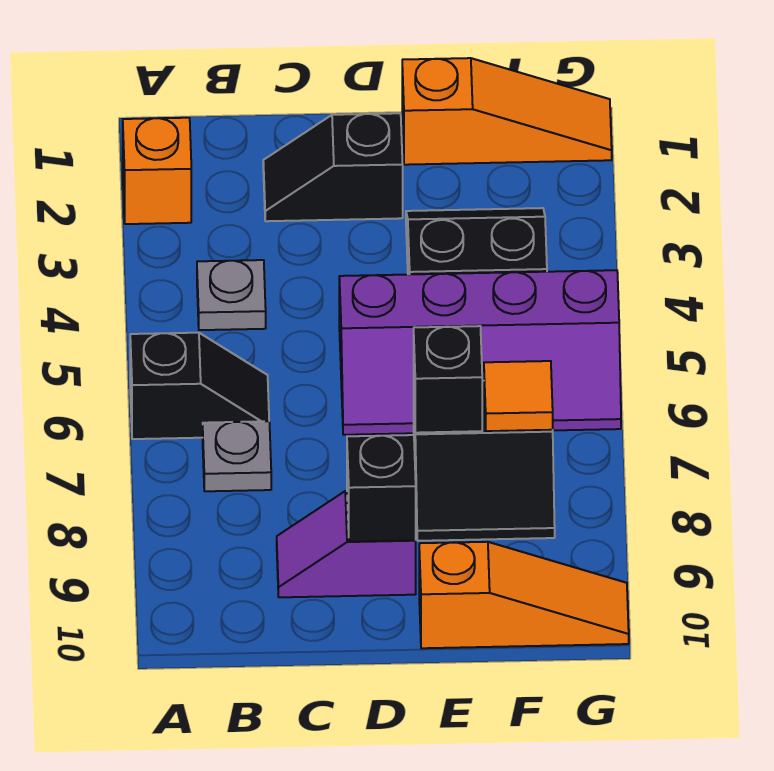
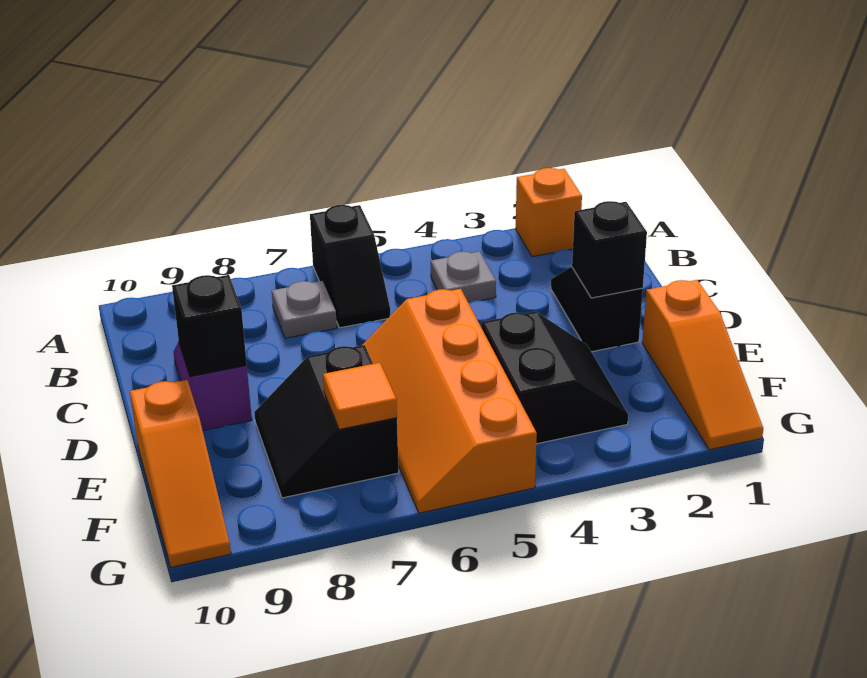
purple slope D5:G6 level 1 top 5 -> orange slope D5:G6 level 1 top 5
black brick E7 level 2 -> black brick D2 level 2

